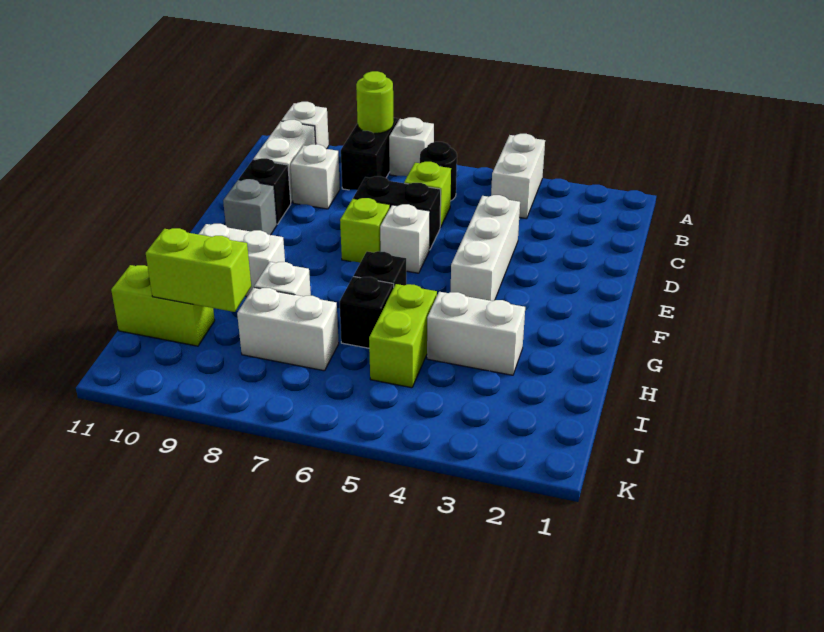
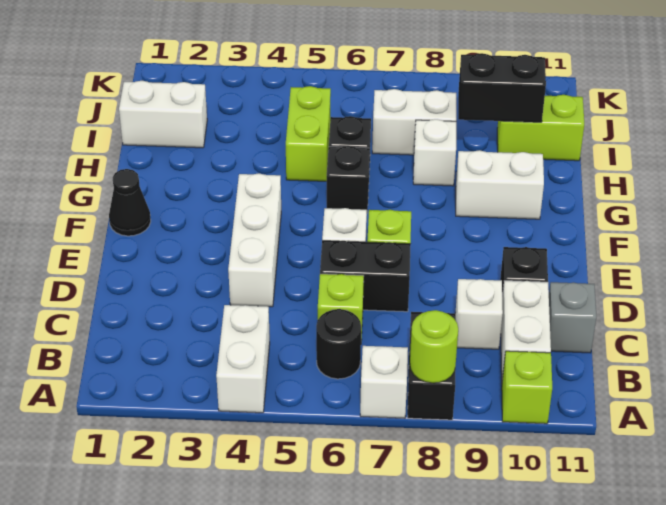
white brick A10 level 1 -> lime brick A10 level 1
grey brick E10 level 1 -> grey brick C11 level 1
none -> black cone F1 level 1
white brick H3:H4 level 1 -> white brick I1:I2 level 1
lime brick I9:I10 level 2 -> black brick I9:I10 level 2

